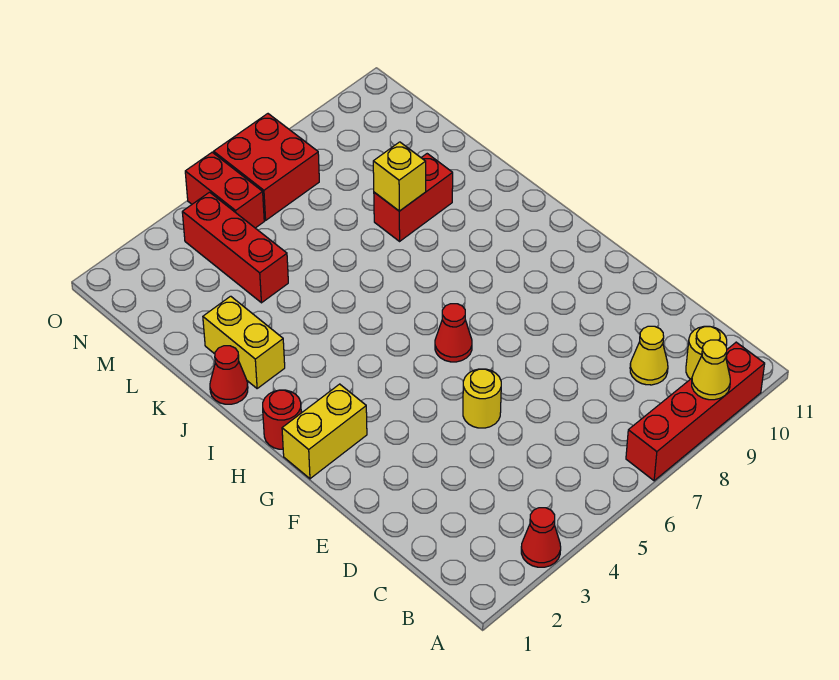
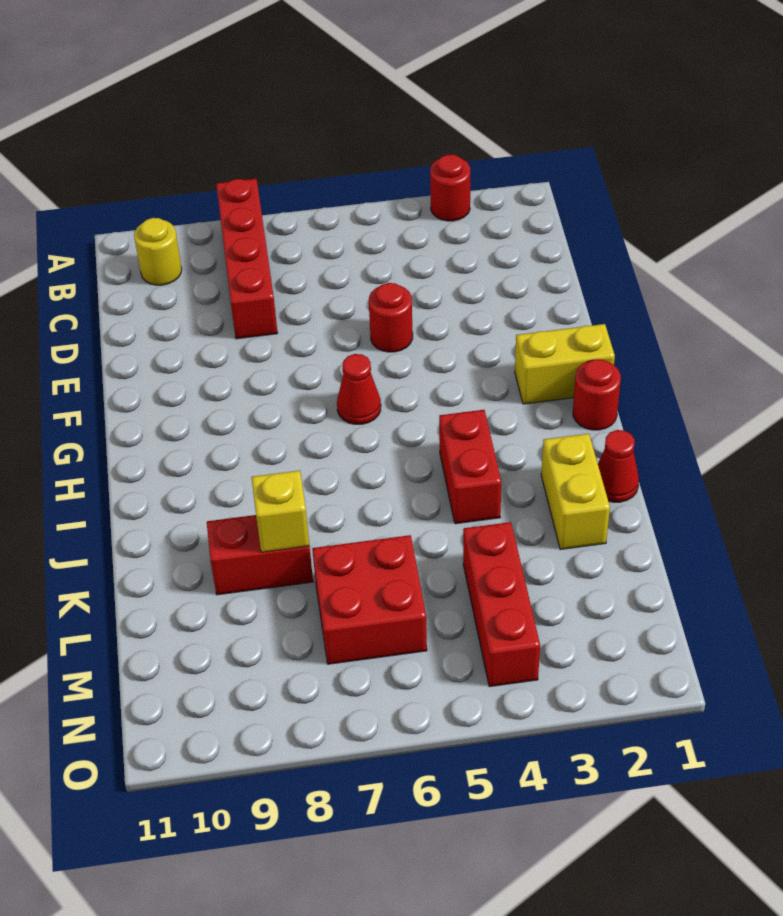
red cone A3 level 1 -> red round brick A3 level 1
red brick A7:A10 level 1 -> red brick A8:D8 level 1
yellow cone A9 level 2 -> none
yellow cone C9 level 1 -> none
yellow round brick E5 level 1 -> red round brick E5 level 1
red brick N5:O5 level 1 -> red brick I4:J4 level 1
red brick N6:O7 level 1 -> red brick L6:M7 level 1

